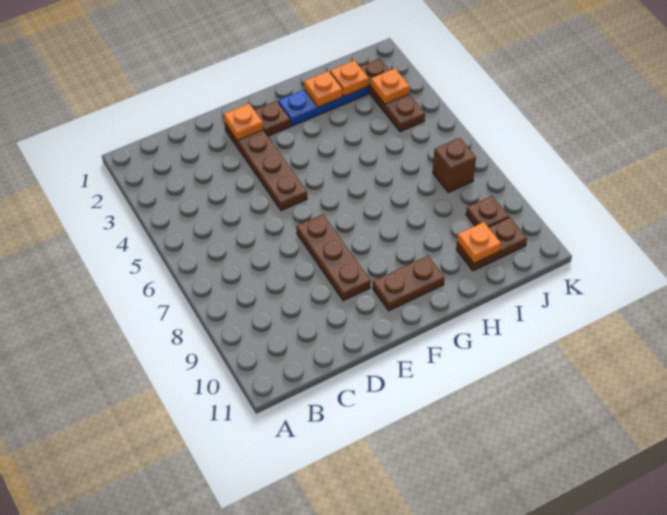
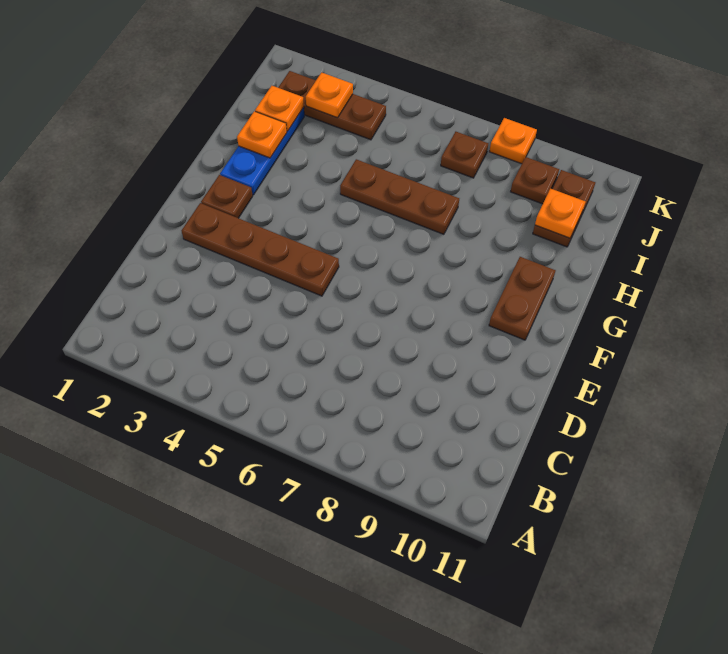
orange plate E2 level 2 -> orange plate K8 level 1
brown plate E7:E9 level 1 -> brown plate H5:H7 level 1
brown brick J7 level 1 -> brown plate J7 level 1

